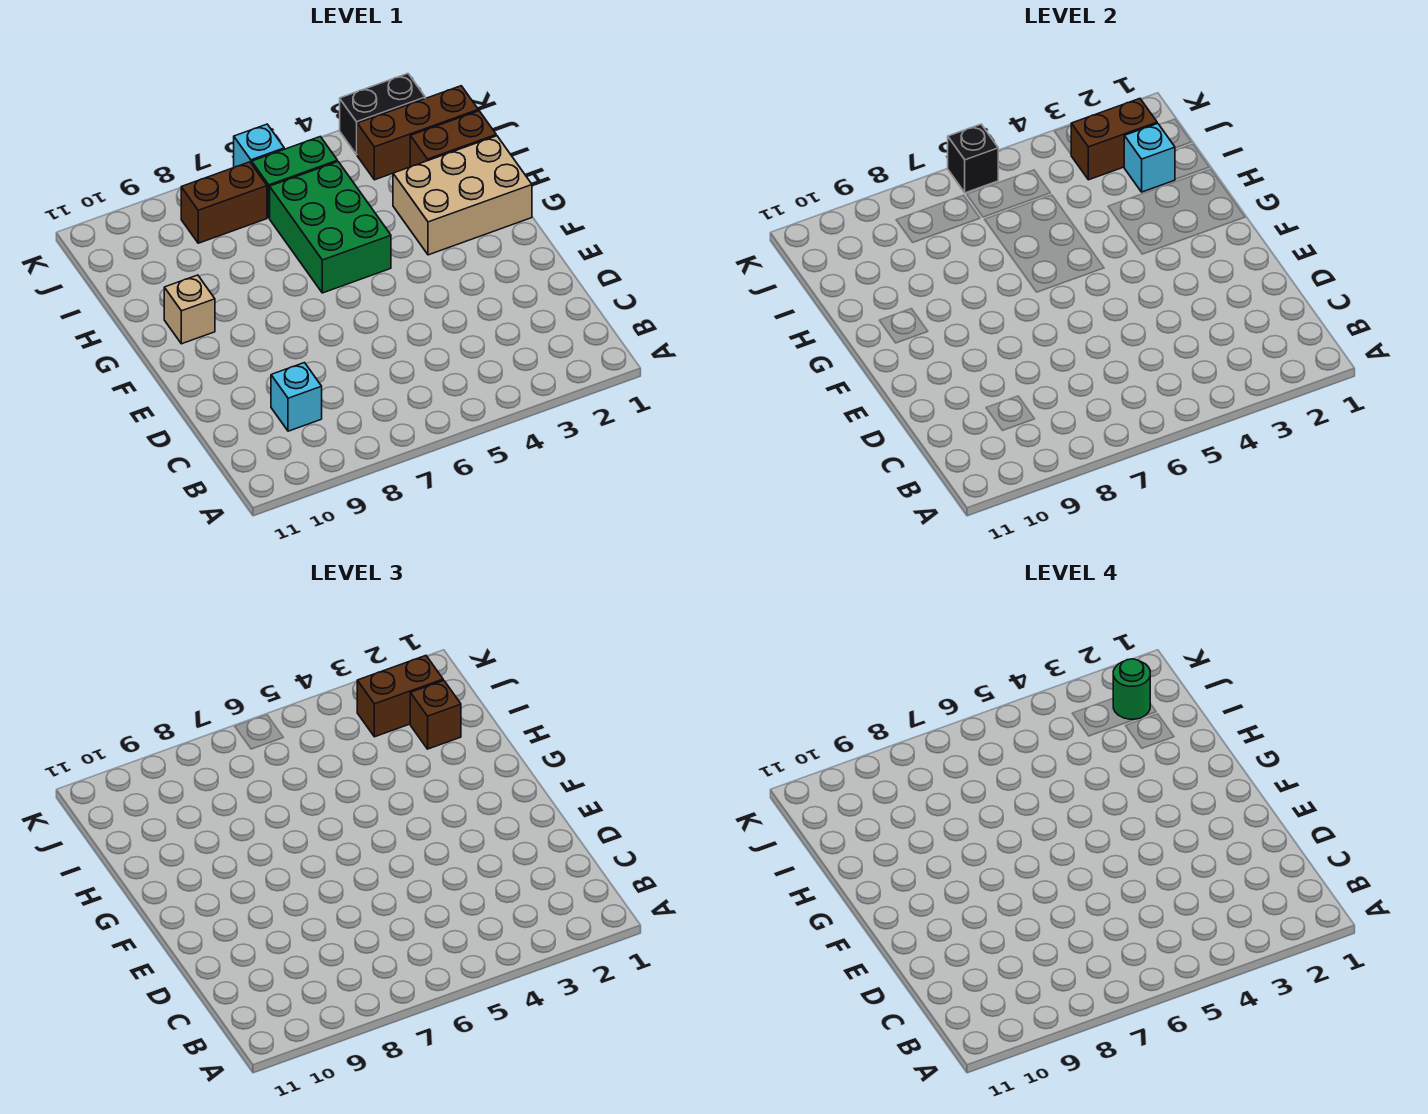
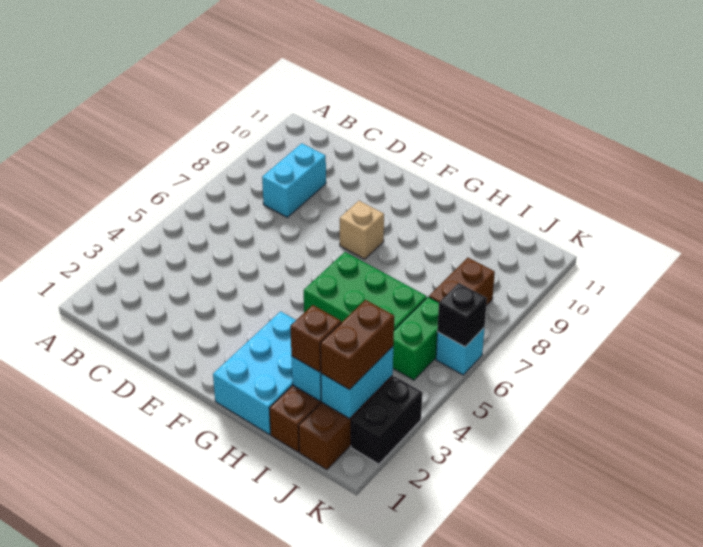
cyan brick C9 level 1 -> cyan brick C8:C9 level 1
tan brick G1:H3 level 1 -> cyan brick G1:H3 level 1
tan brick G10 level 1 -> tan brick F8 level 1
brown brick J2:J3 level 2 -> cyan brick J2:J3 level 2
green round brick J2 level 4 -> none

